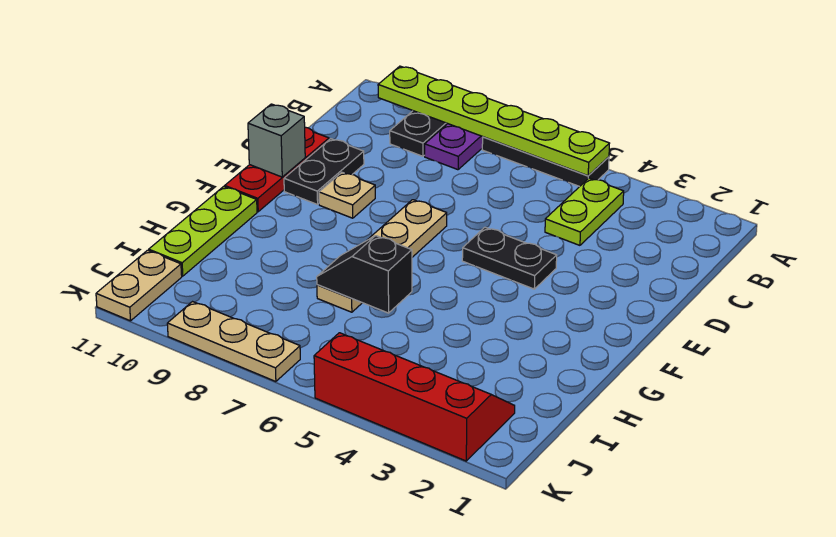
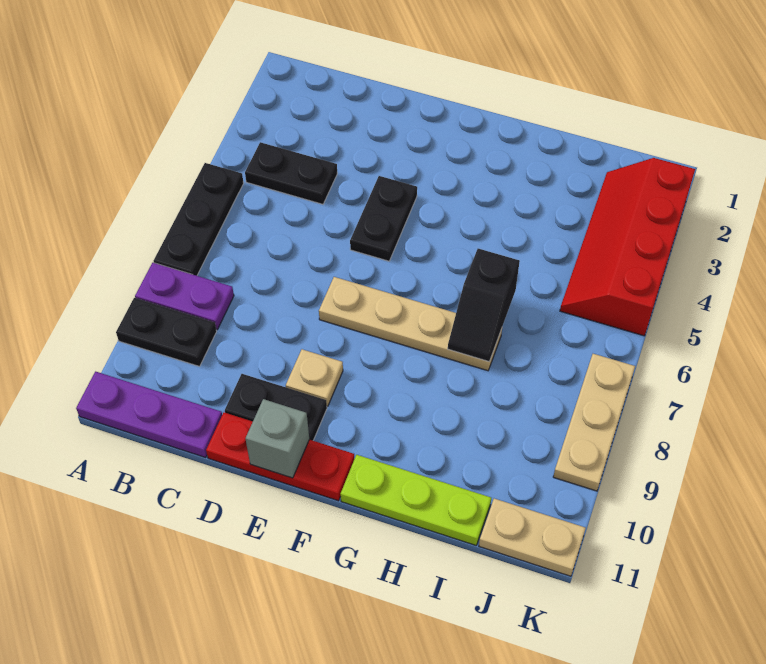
lime plate A5:A10 level 2 -> none
none -> purple plate A11:C11 level 1
lime plate B4:C4 level 1 -> black plate B4:C4 level 1

